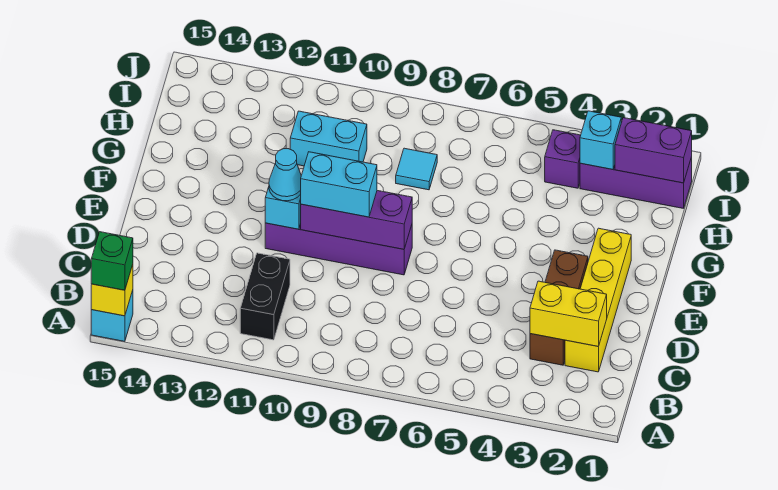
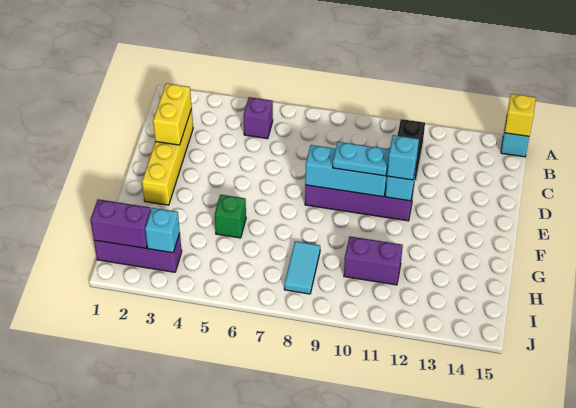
green brick A15 level 3 -> green brick G5 level 1
yellow brick C2:C3 level 2 -> yellow brick C2:D2 level 2
brown brick C3:E3 level 1 -> none
purple brick E8:E10 level 2 -> cyan brick E8:E10 level 2
cyan brick E9:E10 level 3 -> cyan plate E9:E10 level 3
cyan cone E11 level 3 -> cyan brick E11 level 3
cyan tile H8 level 1 -> cyan tile H8:I8 level 1
cyan brick H10:H11 level 1 -> purple brick H10:H11 level 1
purple brick I4 level 1 -> purple brick B5 level 1

